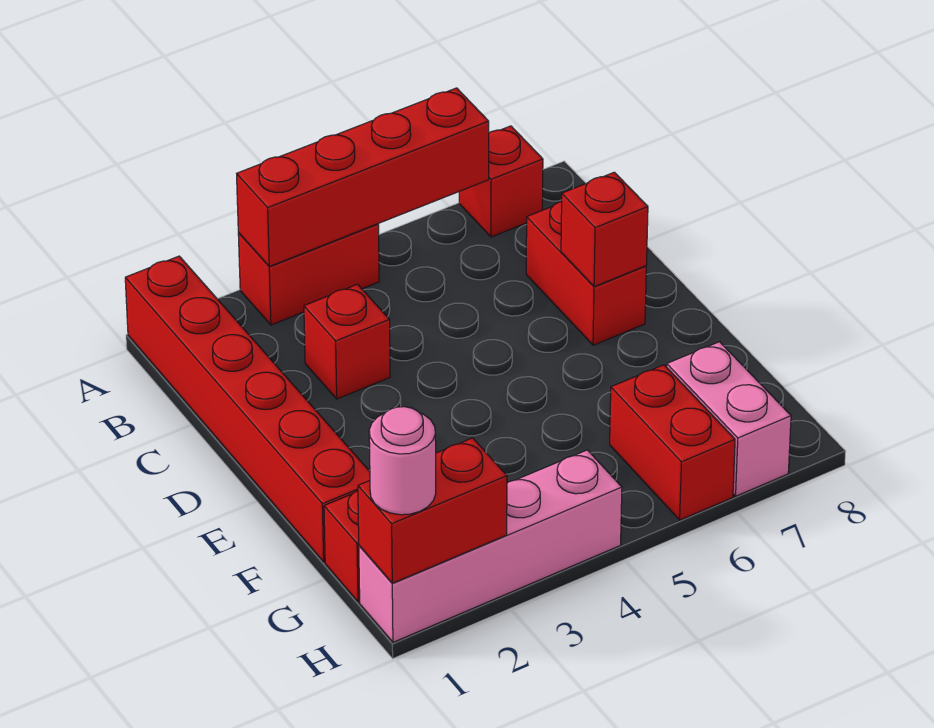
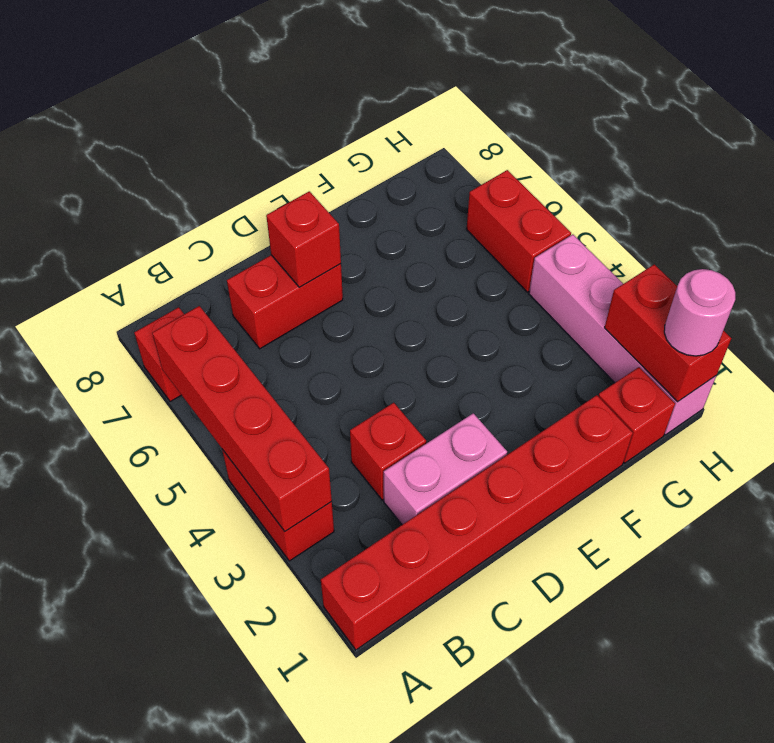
red brick G6:H6 level 1 -> red brick H5:H6 level 1
pink brick G7:H7 level 1 -> pink brick C2:D2 level 1

